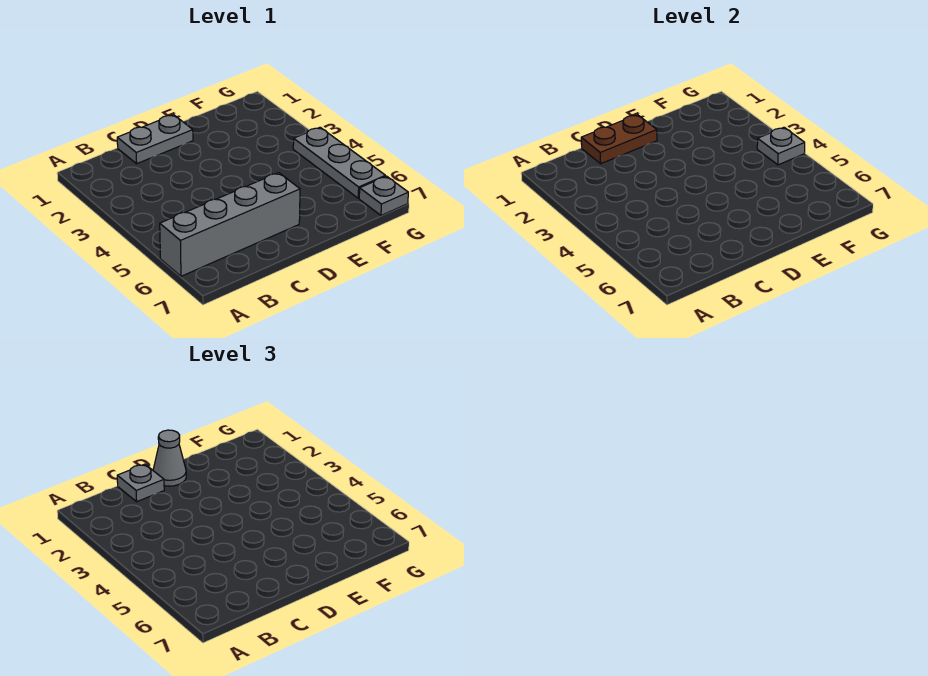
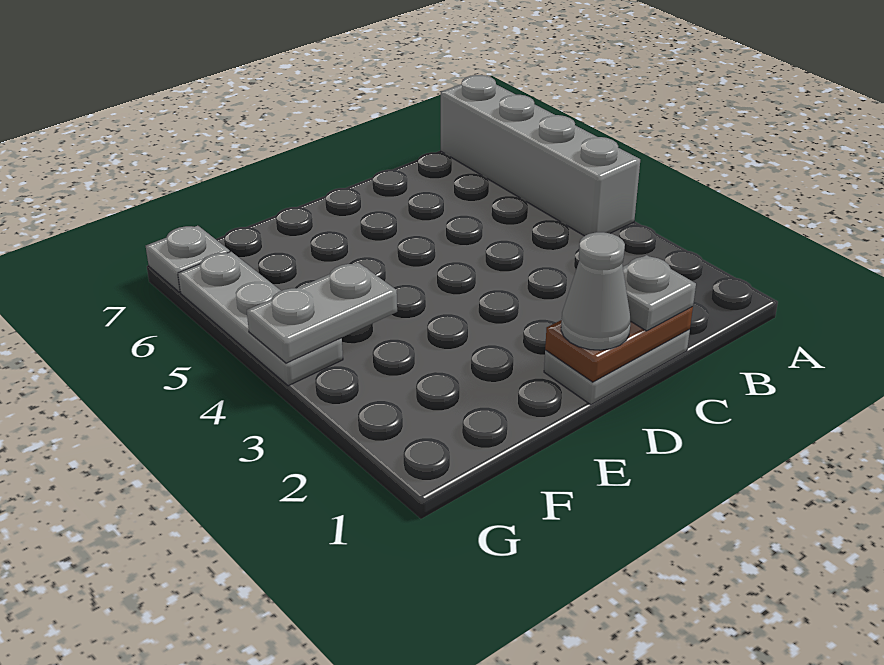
grey brick A6:D6 level 1 -> grey brick A4:A7 level 1
grey plate G4 level 2 -> grey plate F4:G4 level 2

